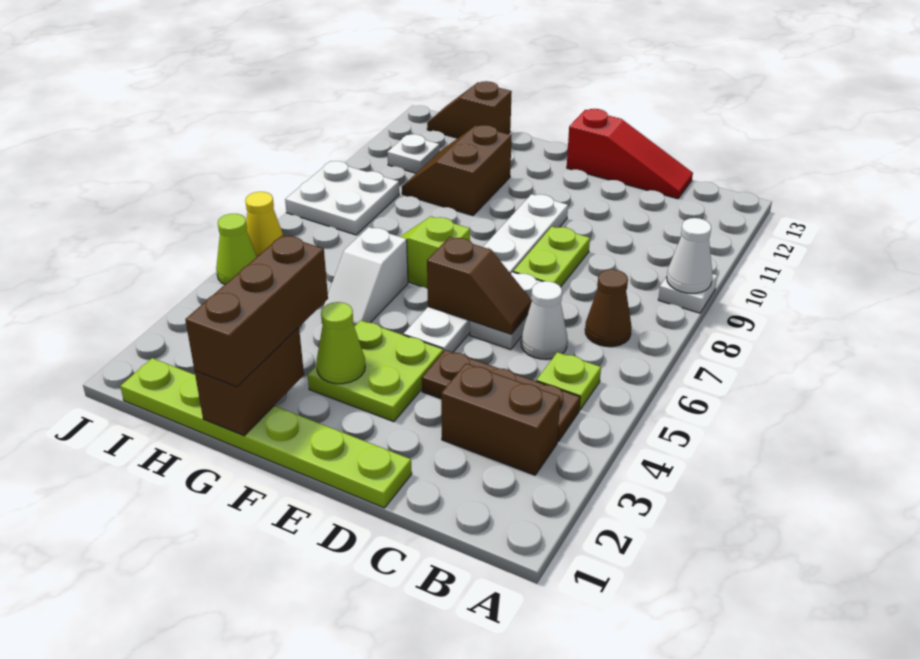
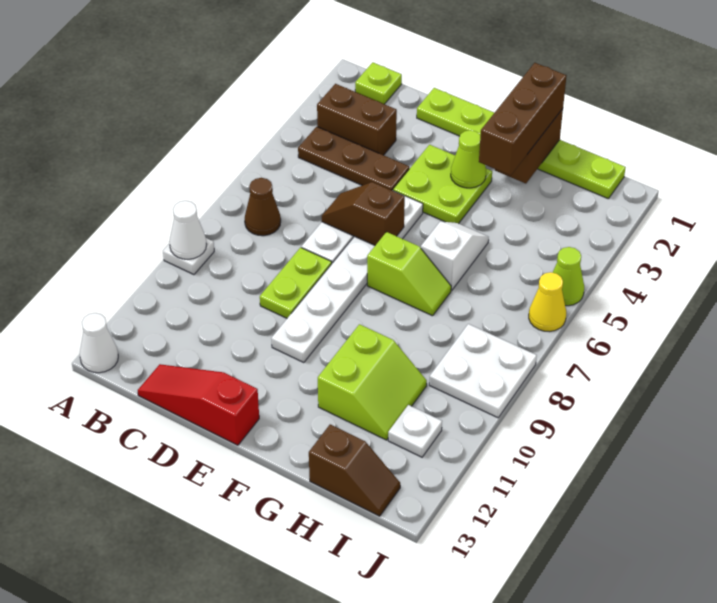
lime plate B5 level 1 -> lime plate B1 level 1
white cone C6 level 1 -> white cone A13 level 1
brown slope G10:H11 level 1 top G -> lime slope G10:H11 level 1 top G

